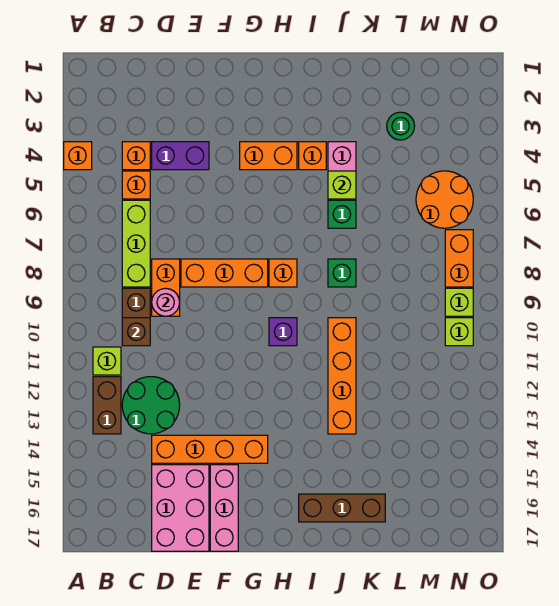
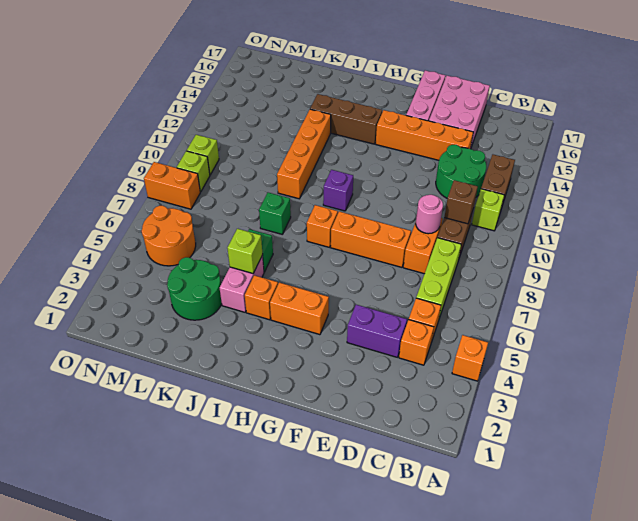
brown brick I16:K16 level 1 -> brown brick H14:J14 level 1
green round brick L3 level 1 -> green round brick K3:L4 level 1
orange brick N7:N8 level 1 -> orange brick N8:O8 level 1

